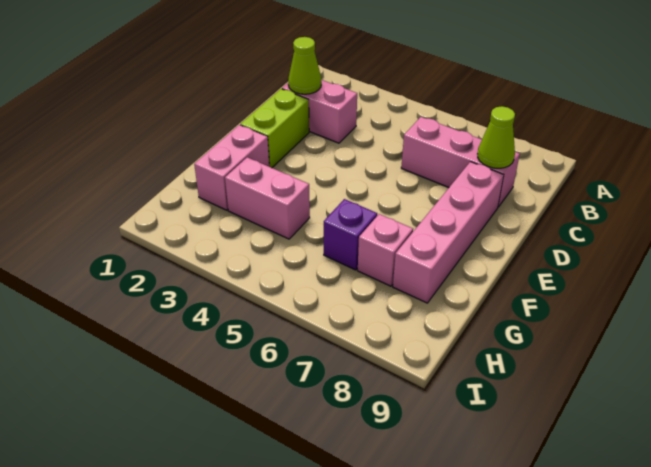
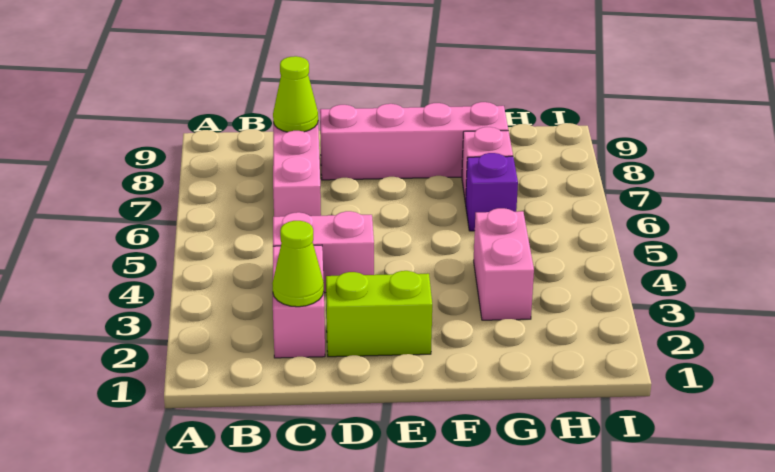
pink brick F2:G2 level 1 -> pink brick C4:D4 level 1

